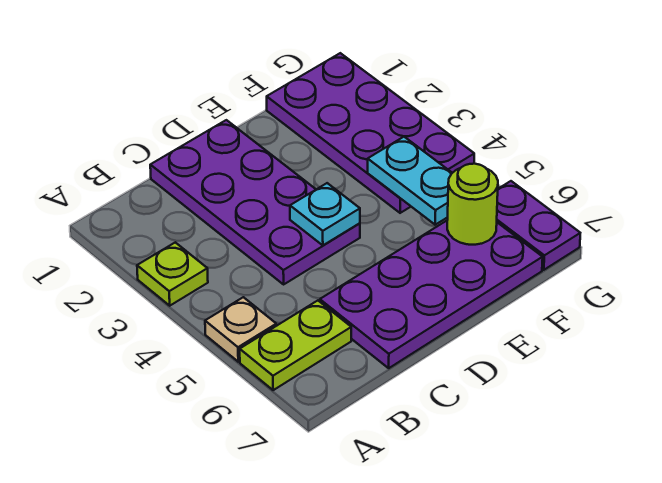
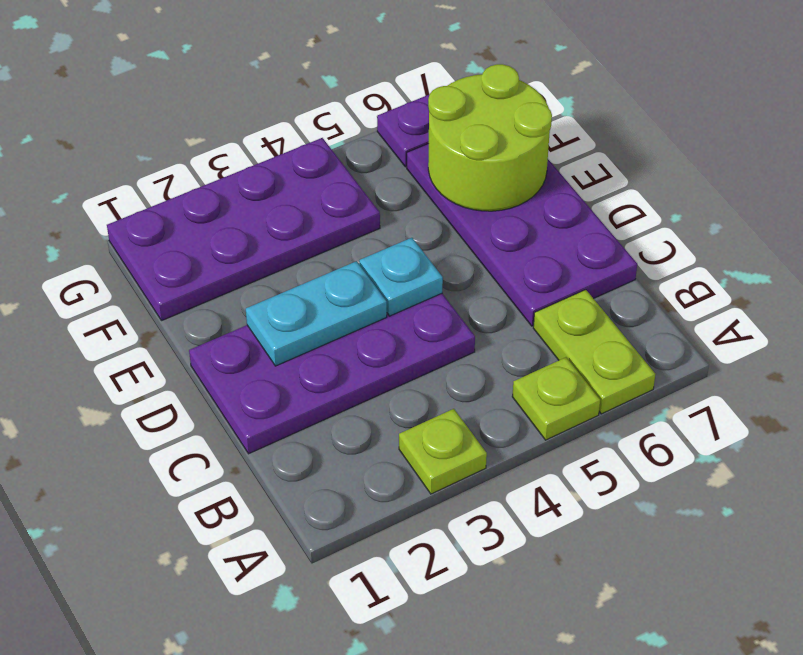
tan plate A5 level 1 -> lime plate A5 level 1
cyan plate F4:F5 level 2 -> cyan plate D2:D3 level 2
lime round brick F6 level 2 -> lime round brick E6:F7 level 2

